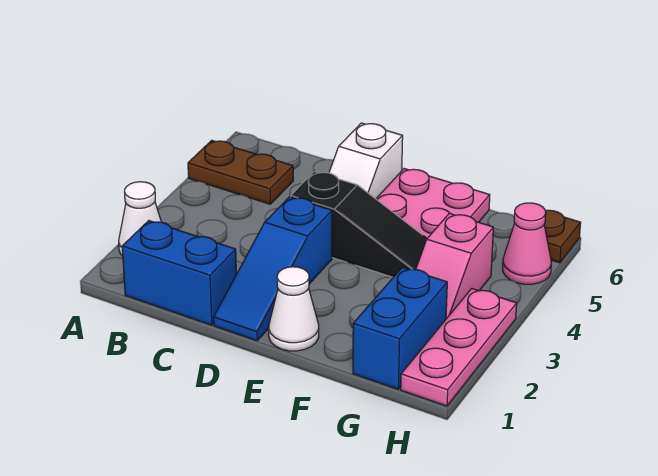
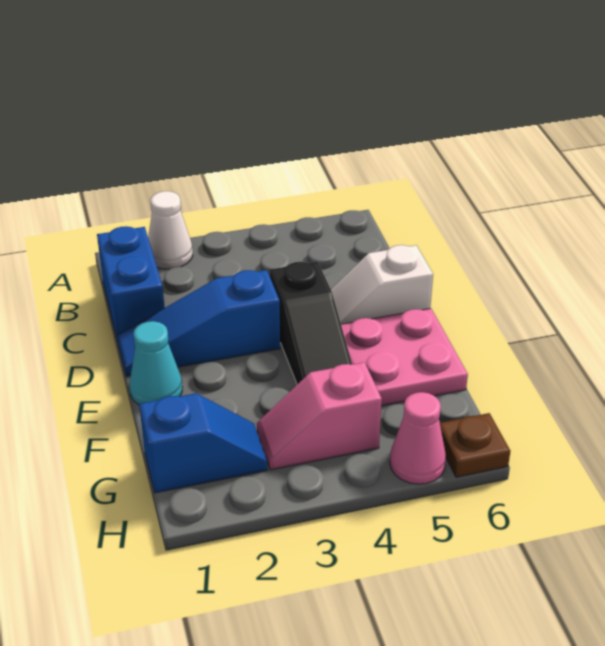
brown plate A5:B5 level 1 -> none
white cone E1 level 1 -> cyan cone E1 level 1
blue brick G1:G2 level 1 -> blue slope G1:G2 level 1 top 1
pink plate H1:H3 level 1 -> none

